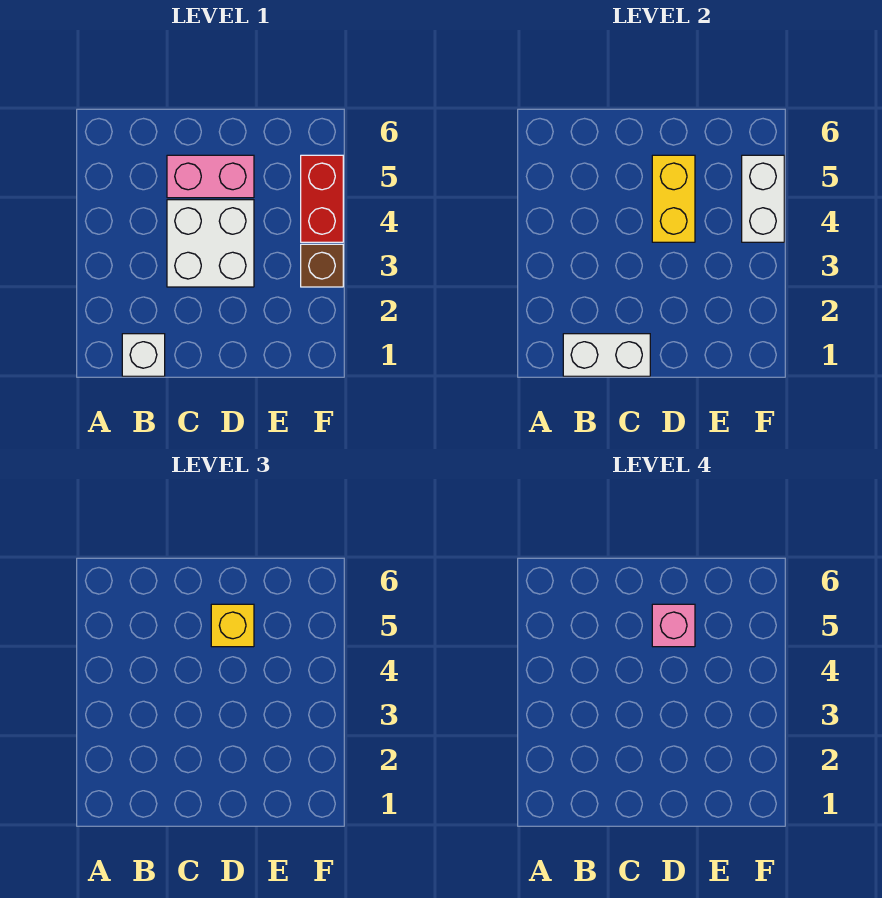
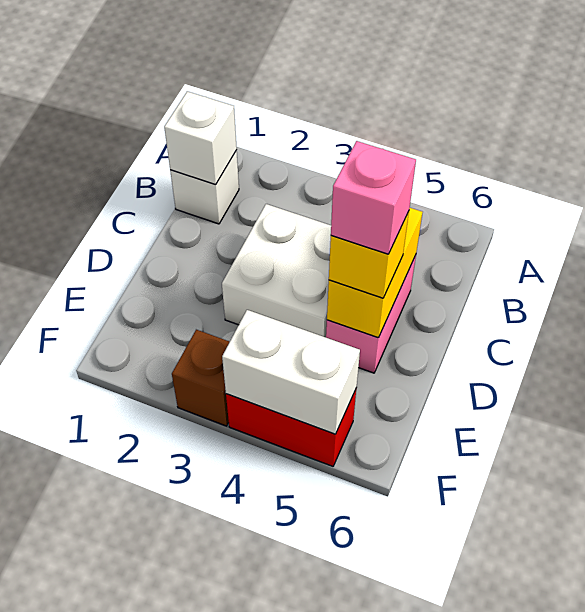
white brick B1:C1 level 2 -> white brick B1 level 2
yellow brick D4:D5 level 2 -> yellow brick C5:D5 level 2

